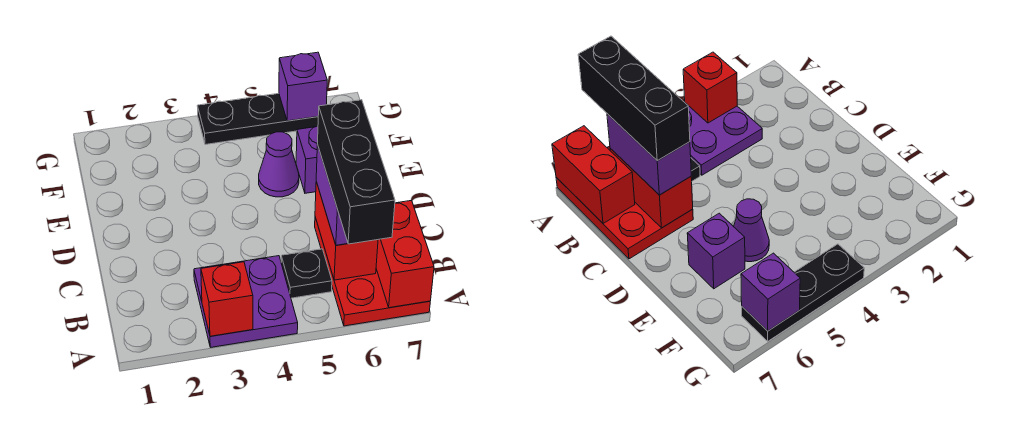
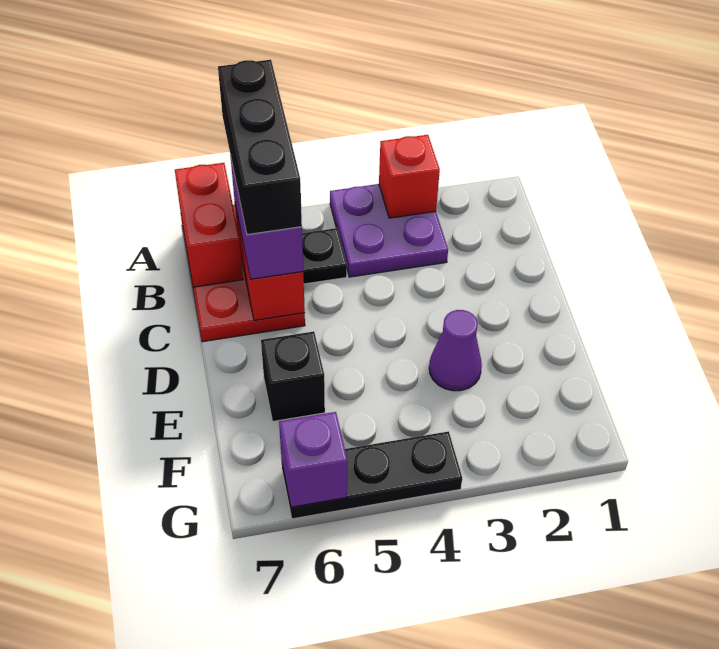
purple cone E5 level 1 -> purple cone E3 level 1
purple brick E6 level 1 -> black brick E6 level 1

